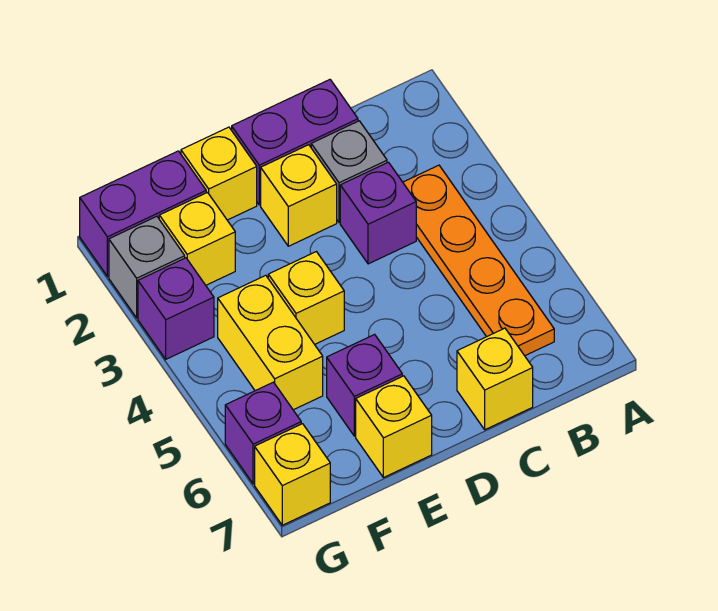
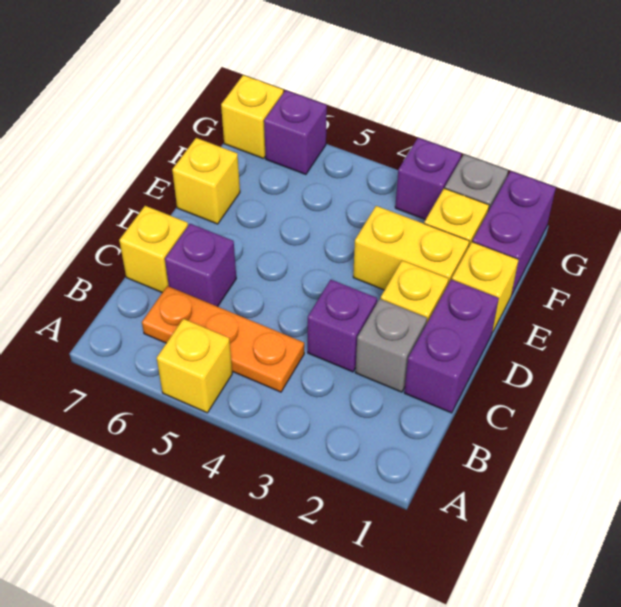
orange plate B3:B6 level 1 -> orange plate B4:B6 level 1
yellow brick E4 level 1 -> yellow brick A5 level 1
purple brick E6 level 1 -> purple brick C6 level 1
yellow brick F4:F5 level 1 -> yellow brick E2:E3 level 1

